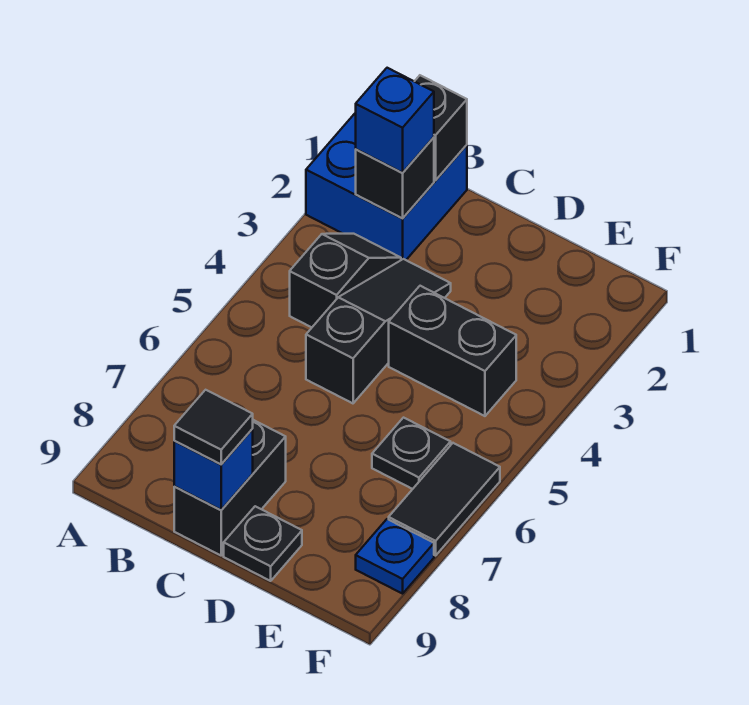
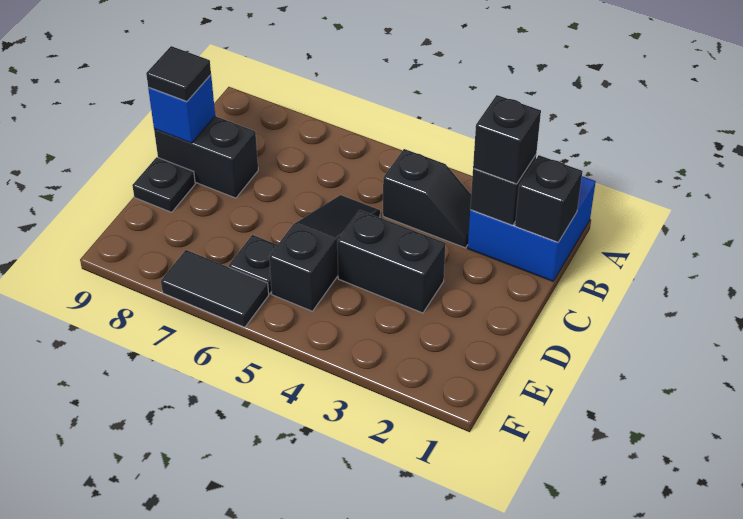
blue brick B2 level 3 -> black brick B2 level 3
black slope C3:C5 level 1 top 5 -> black slope C5:E5 level 1 top E
black brick D4:E4 level 1 -> black brick D3:D4 level 1
blue plate F8 level 1 -> none

